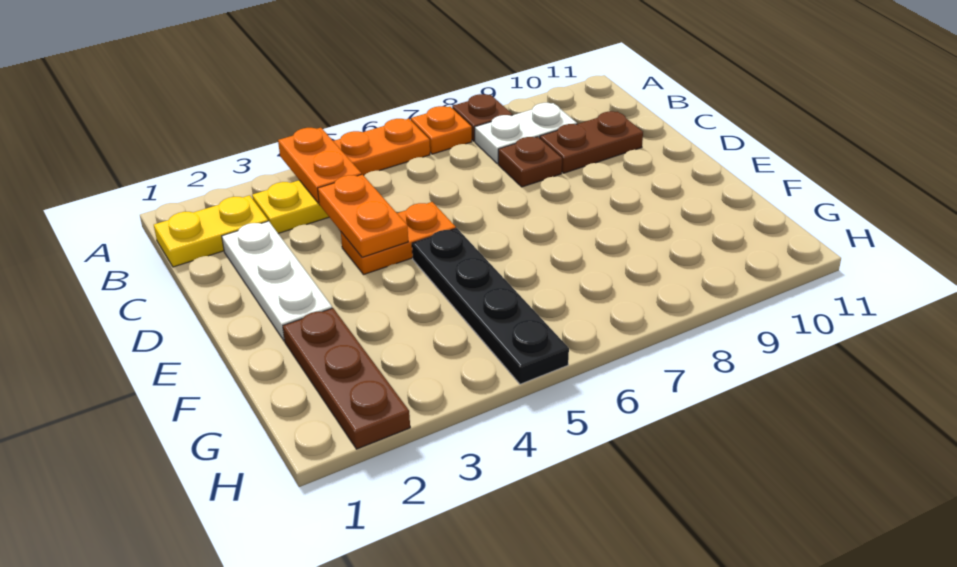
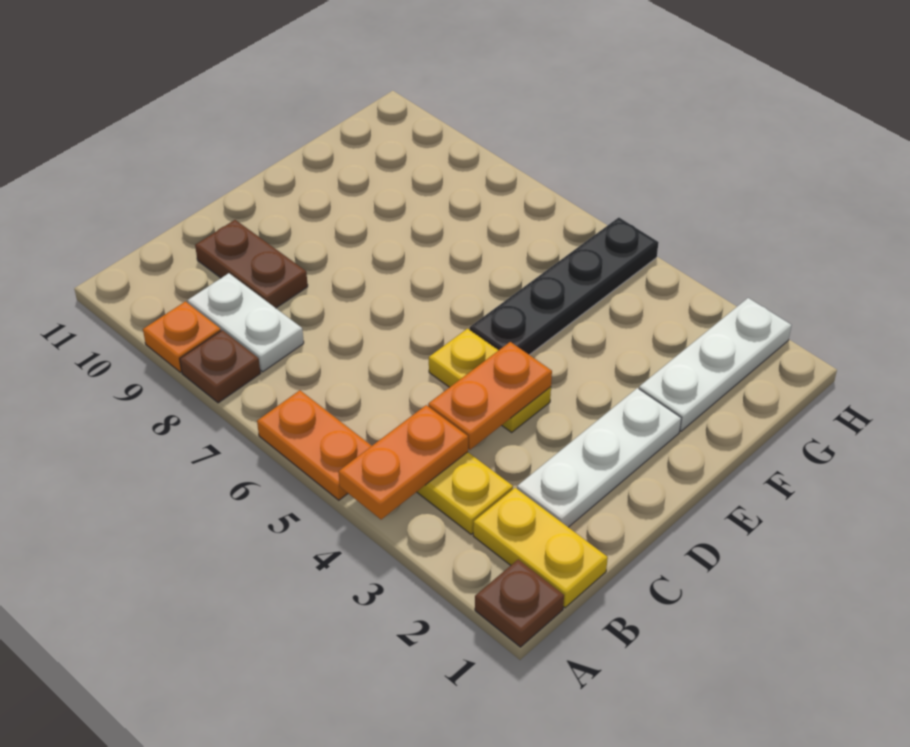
orange plate A7 level 1 -> orange plate A9 level 1
brown plate C8 level 1 -> brown plate A1 level 1
orange plate D4:D5 level 1 -> yellow plate D4:D5 level 1
brown plate F2:H2 level 1 -> white plate F2:H2 level 1

